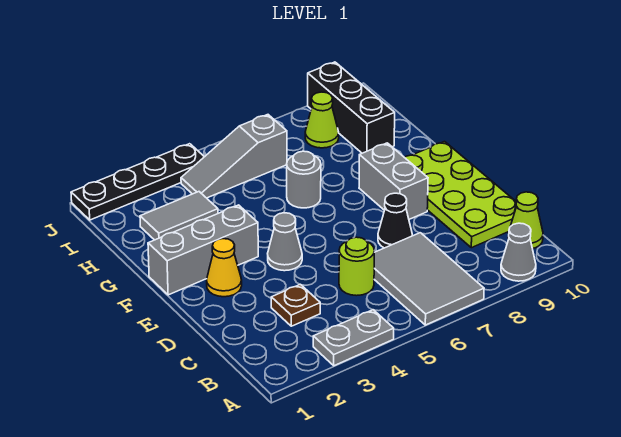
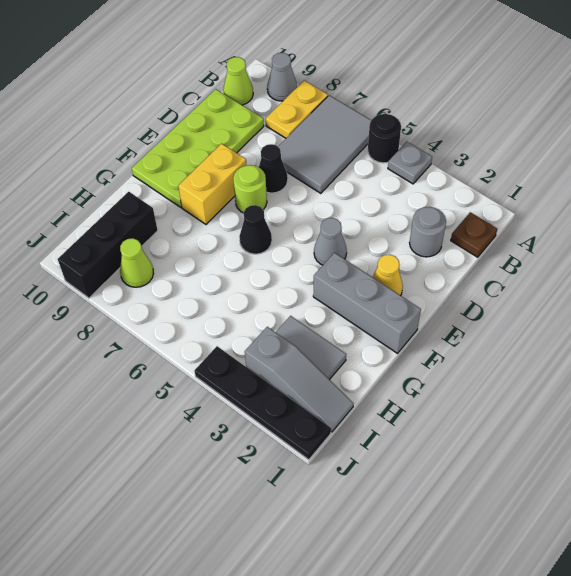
grey plate A3:A4 level 1 -> grey plate A4 level 1
none -> black round brick A5 level 1
none -> yellow plate A8:B8 level 1
brown plate C3 level 1 -> brown plate B1 level 1
lime round brick C5 level 1 -> lime round brick E7 level 1
grey brick E8:F8 level 1 -> yellow brick E8:F8 level 1
none -> black cone F6 level 1
grey round brick G6 level 1 -> grey round brick C2 level 1
grey slope I4:I6 level 1 top 6 -> grey slope I1:I3 level 1 top 3

